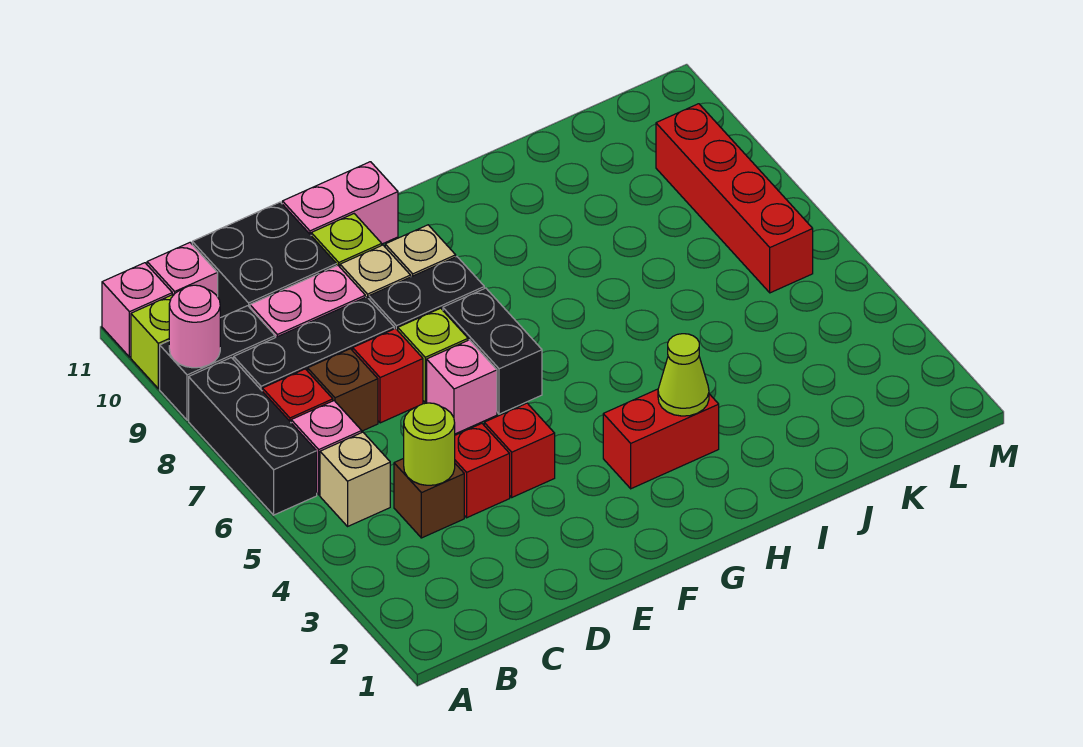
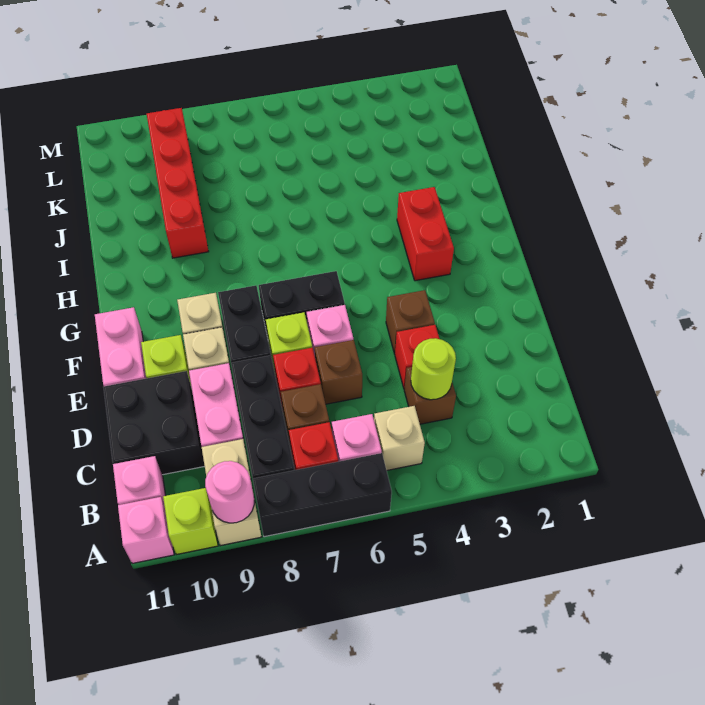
black brick A9:B9 level 1 -> tan brick A9:B9 level 1
none -> brown brick D6 level 1
red brick E4 level 1 -> brown brick E4 level 1
lime cone H3 level 2 -> none
red brick L6:L9 level 1 -> red brick I9:L9 level 1

